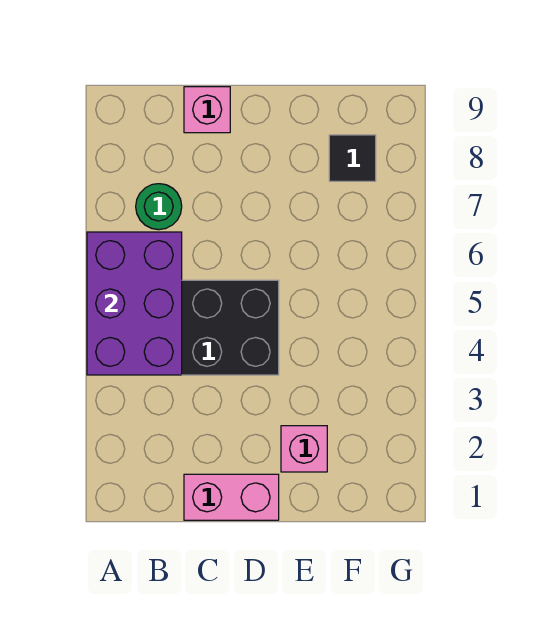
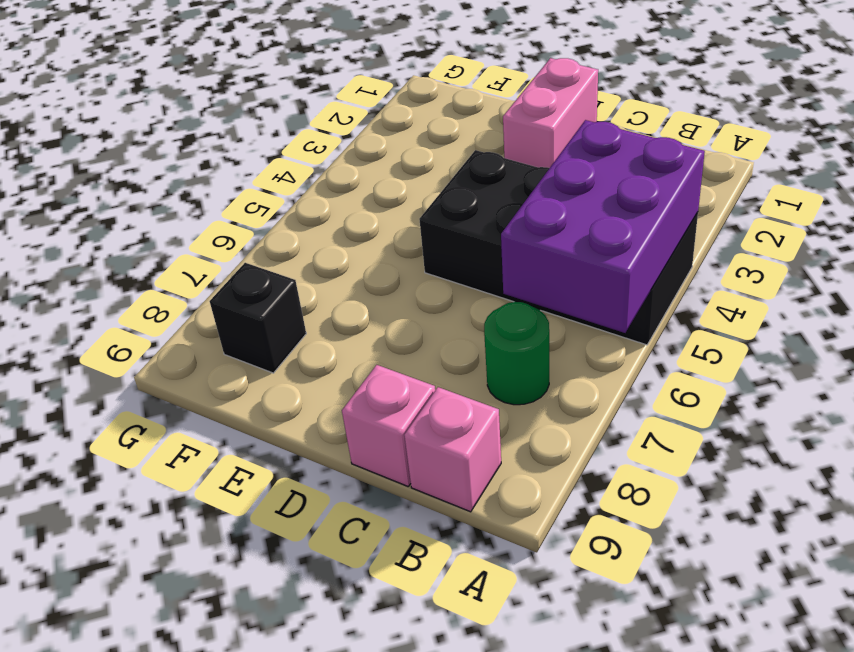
pink brick C1:D1 level 1 -> pink brick D1:D2 level 1
pink brick E2 level 1 -> pink brick B9 level 1
black tile F8 level 1 -> black brick F8 level 1

